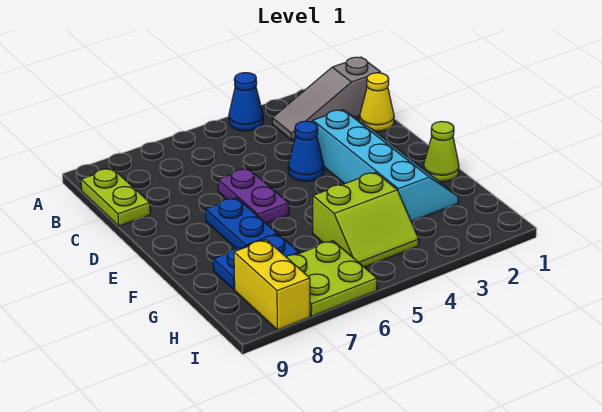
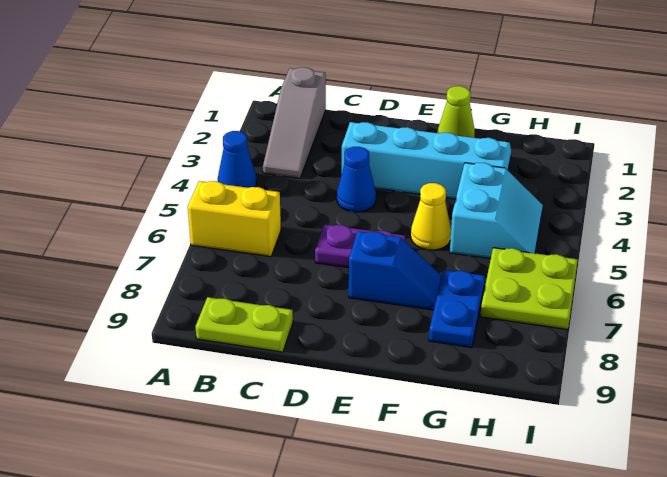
yellow cone C1 level 1 -> yellow cone F5 level 1
blue plate E7:F7 level 1 -> blue slope E7:F7 level 1 top E
lime slope G4:H5 level 1 top G -> cyan slope G4:H5 level 1 top G
yellow brick H8:I8 level 1 -> yellow brick A6:B6 level 1

